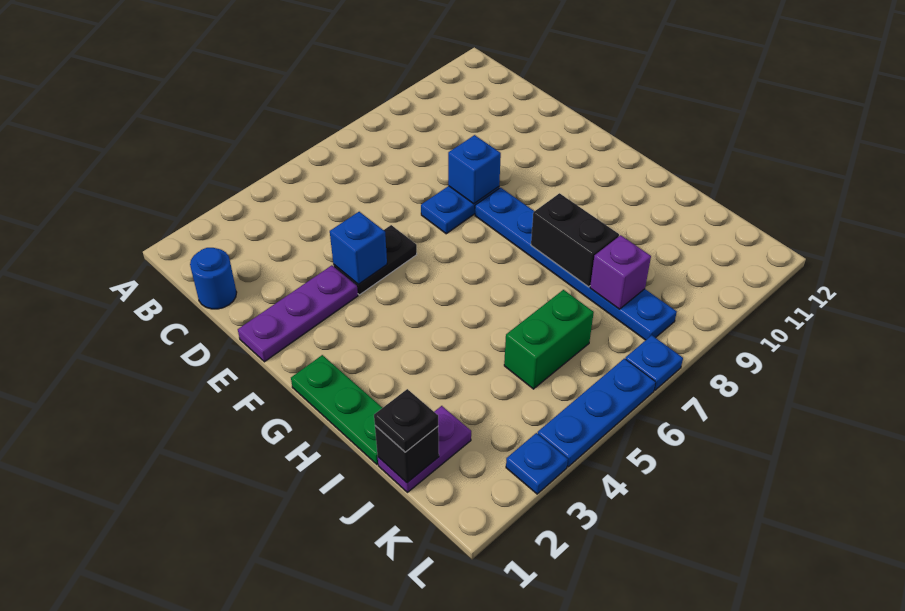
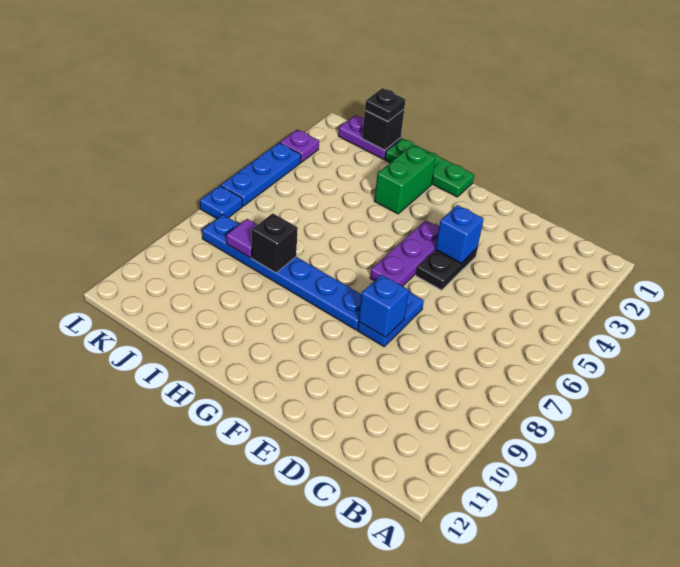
blue round brick C1 level 1 -> none
purple plate E1:E3 level 1 -> purple plate F4:F6 level 1
black brick H8:I8 level 2 -> black brick I8 level 2
purple plate J1:J2 level 1 -> purple plate J1:K1 level 1
green brick J5:J6 level 1 -> green brick H2:H3 level 1
purple brick J8 level 2 -> purple tile J8 level 2
blue plate L3 level 1 -> purple plate L3 level 1

